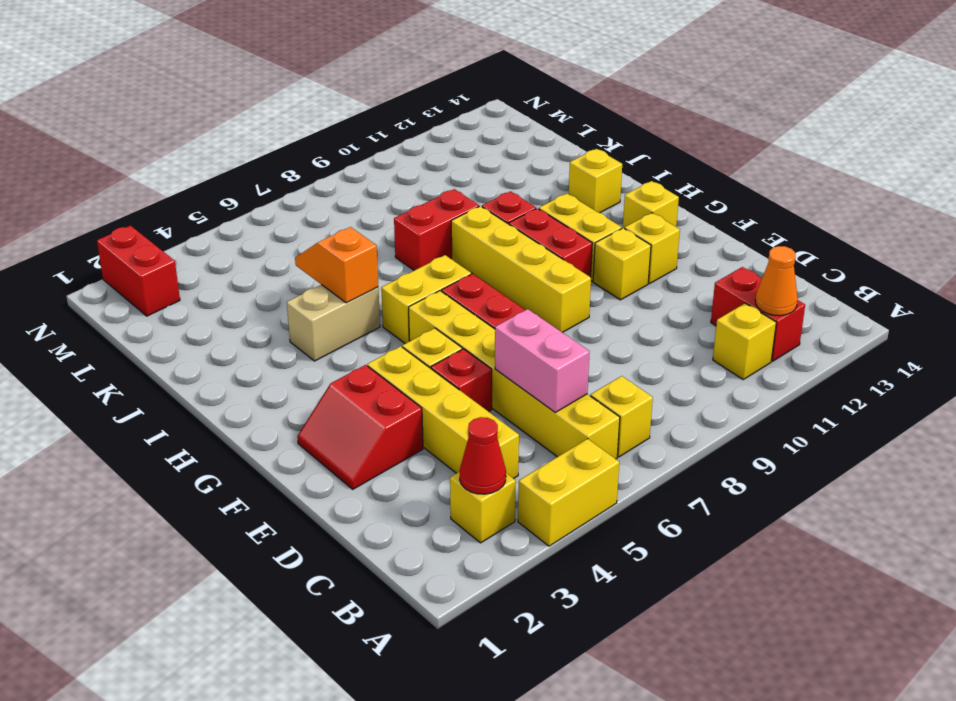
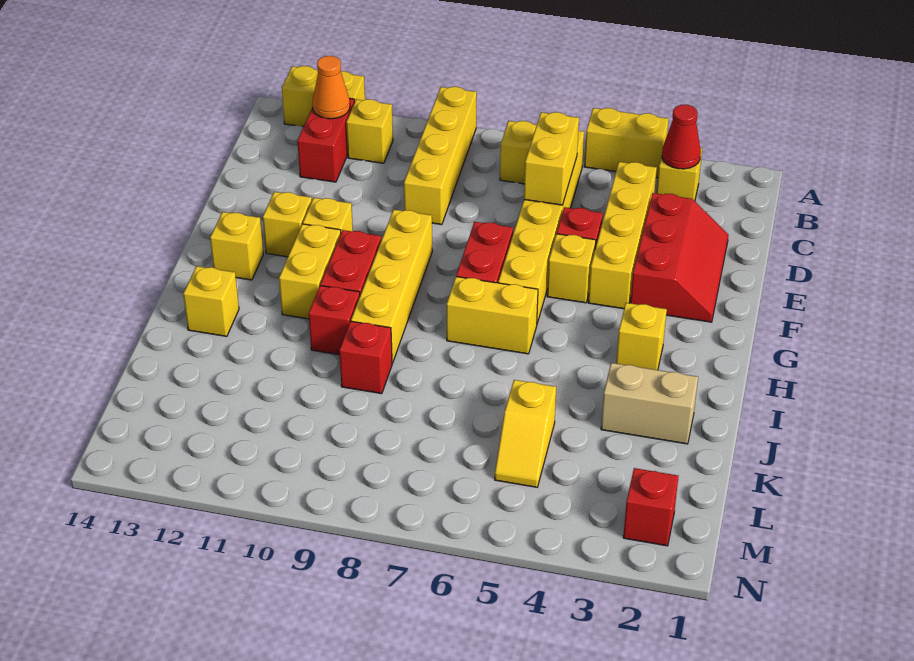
none -> yellow brick A9:D9 level 1
none -> yellow brick A12:A13 level 1
pink brick C6:D6 level 2 -> yellow brick C6:D6 level 2
red slope E2:F3 level 1 top 3 -> red slope D2:F3 level 1 top 3
none -> yellow brick H3 level 1
tan brick I4:I5 level 1 -> tan brick J2:J3 level 1
orange slope I5:J5 level 2 top I -> none
red brick J8:J9 level 1 -> red brick J9 level 1
none -> yellow slope K5:L5 level 1 top K
red brick M2:N2 level 1 -> red brick M2 level 1

